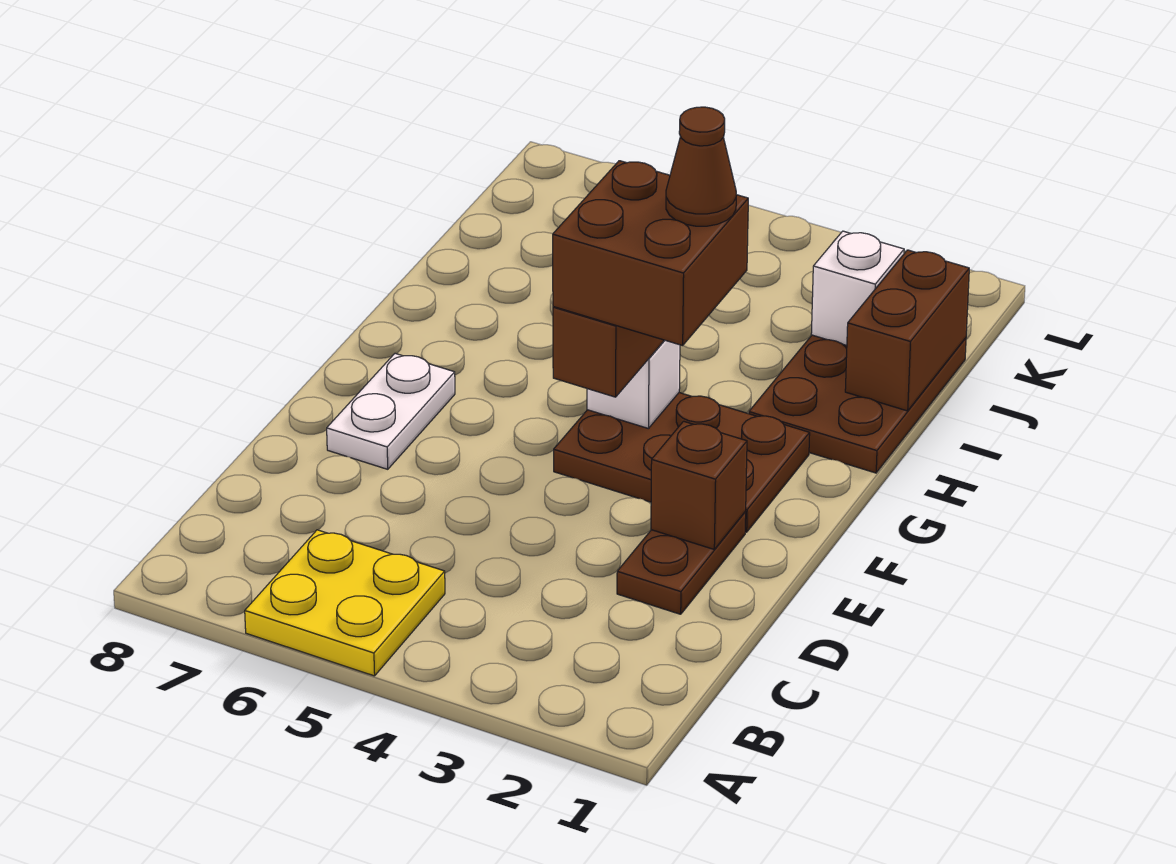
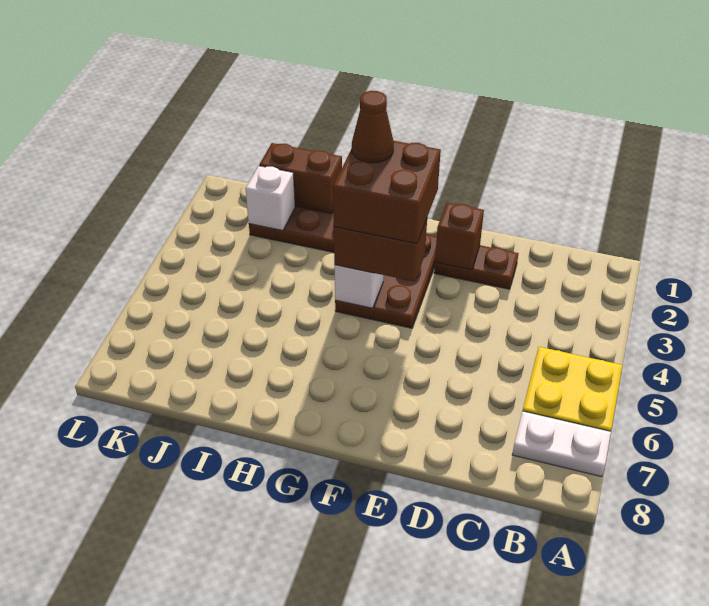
white plate E7:F7 level 1 -> white plate A7:B7 level 1

